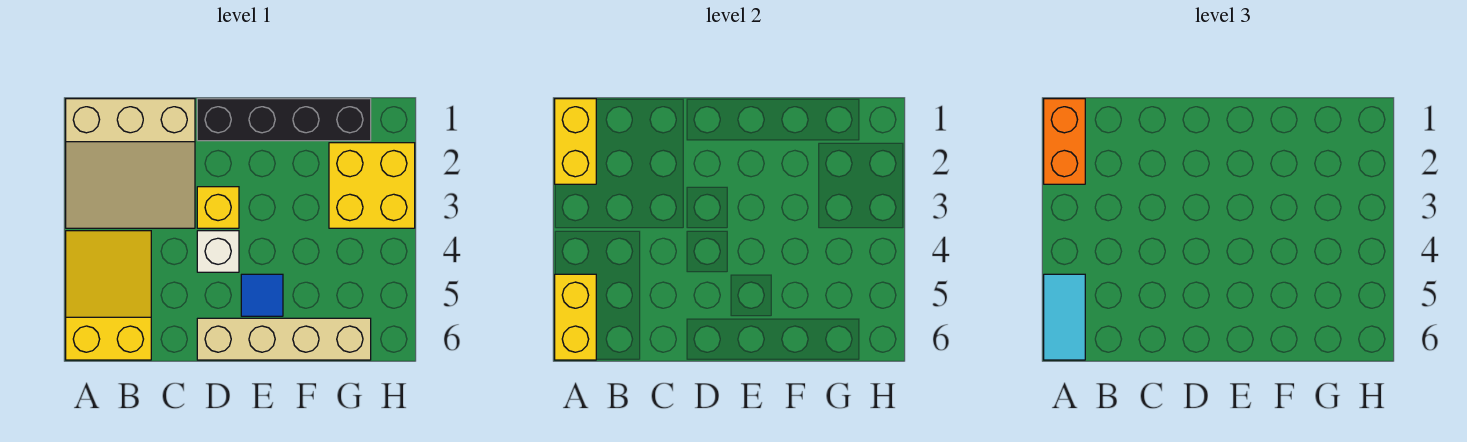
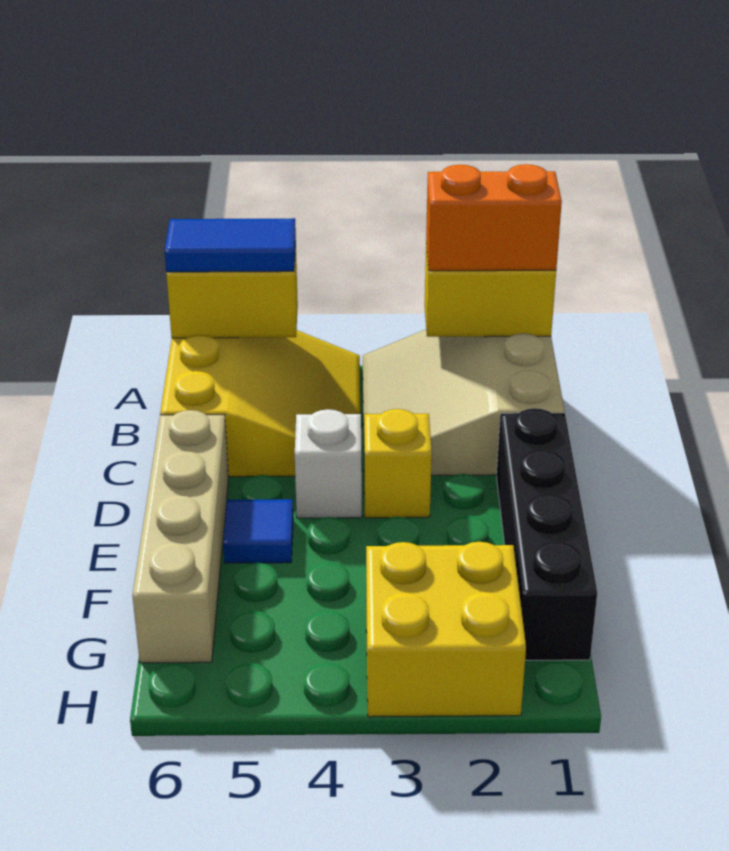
yellow slope A4:B6 level 1 top 6 -> yellow slope A4:C6 level 1 top 6
cyan tile A5:A6 level 3 -> blue tile A5:A6 level 3

